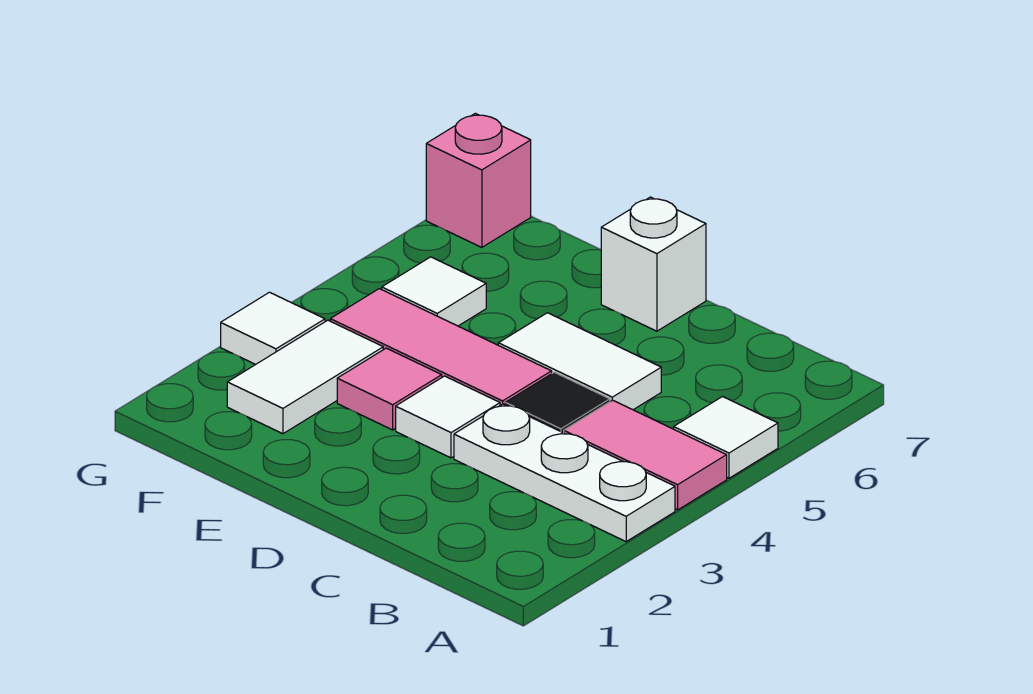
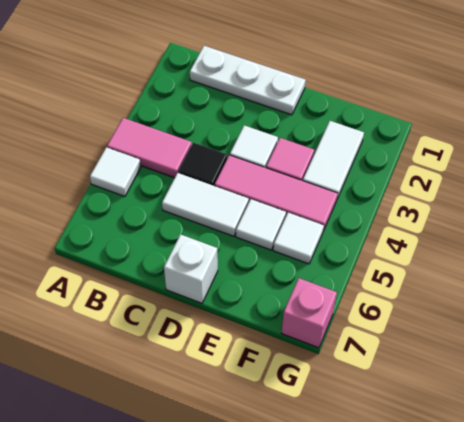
white plate A3:C3 level 1 -> white plate B1:D1 level 1
white tile G3 level 1 -> white tile E5 level 1

